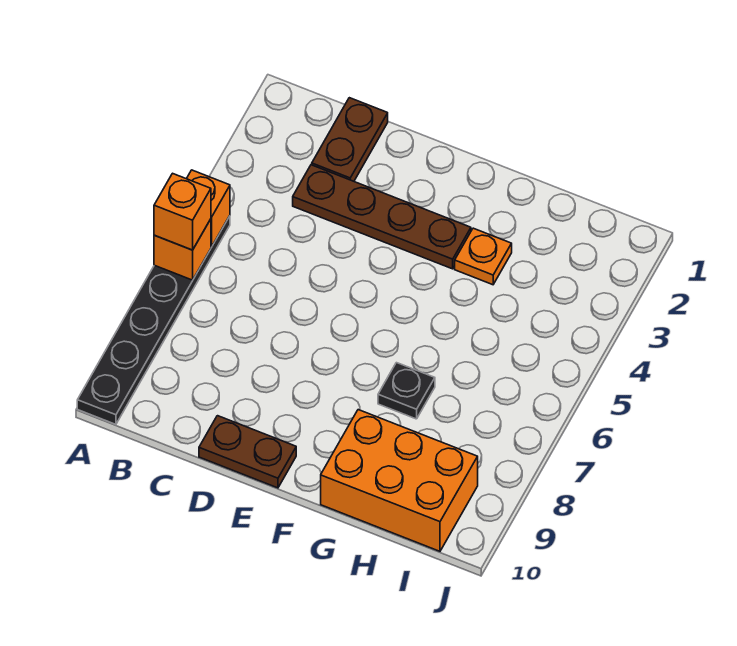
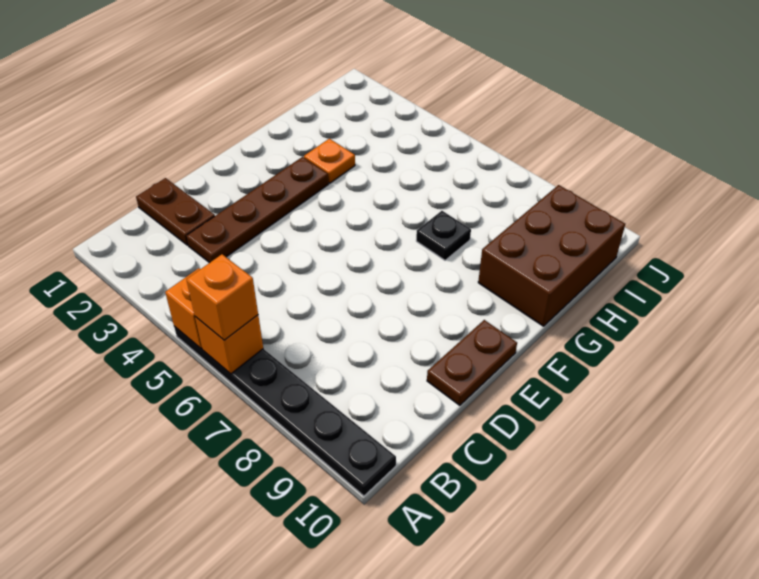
orange brick G9:I10 level 1 -> brown brick G9:I10 level 1

